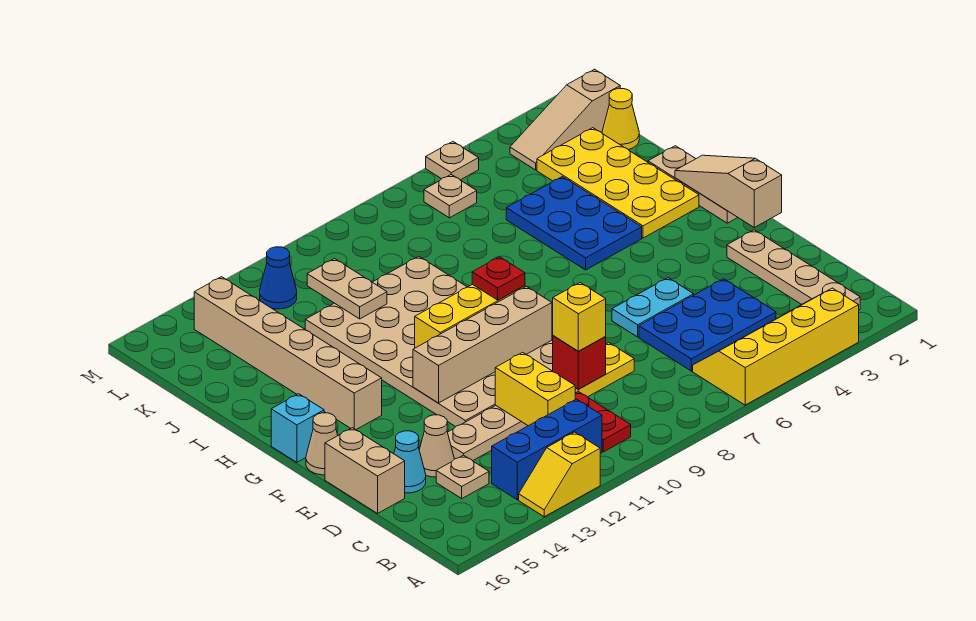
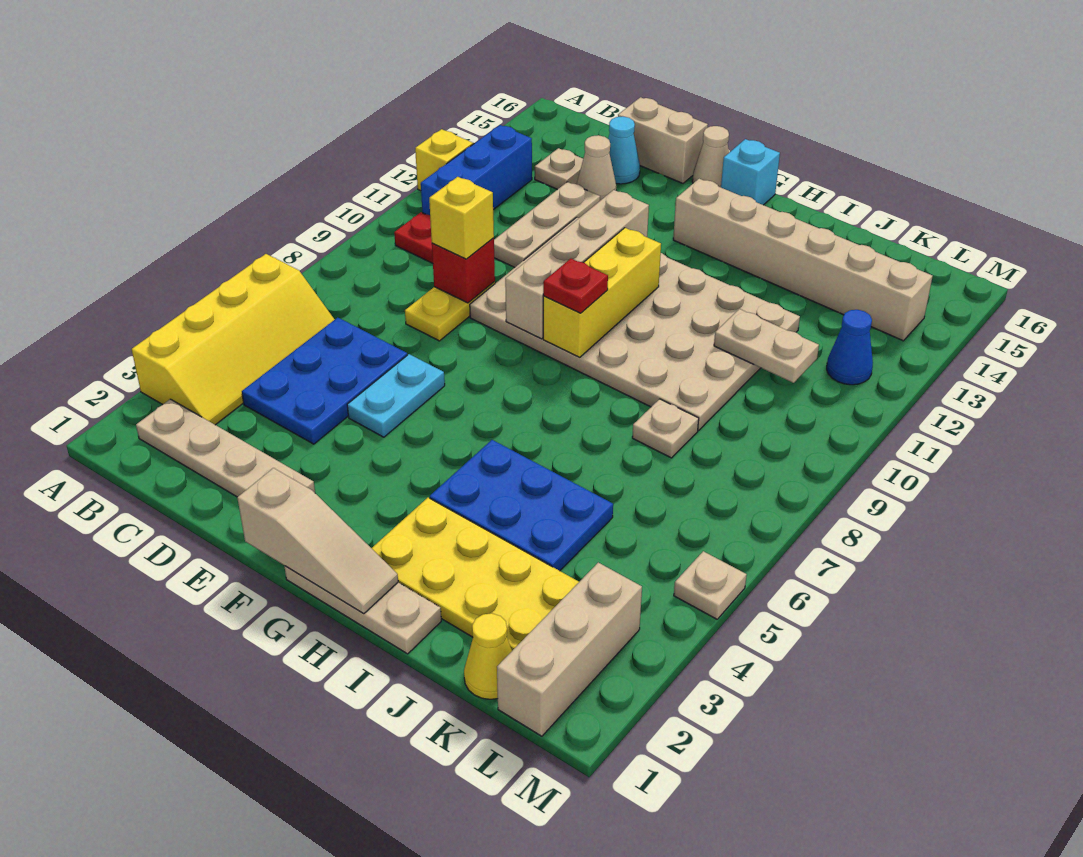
yellow brick C11:D11 level 2 -> none
tan slope L1:L3 level 1 top 1 -> tan brick L1:L3 level 1
tan plate L6 level 1 -> tan plate J8 level 1

